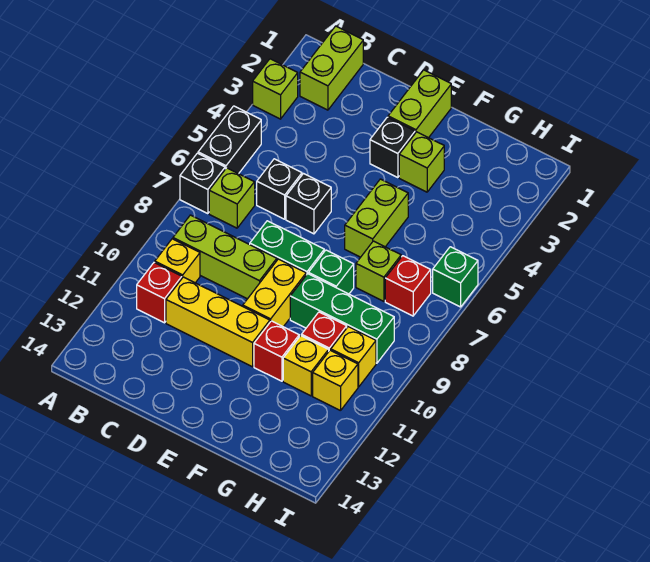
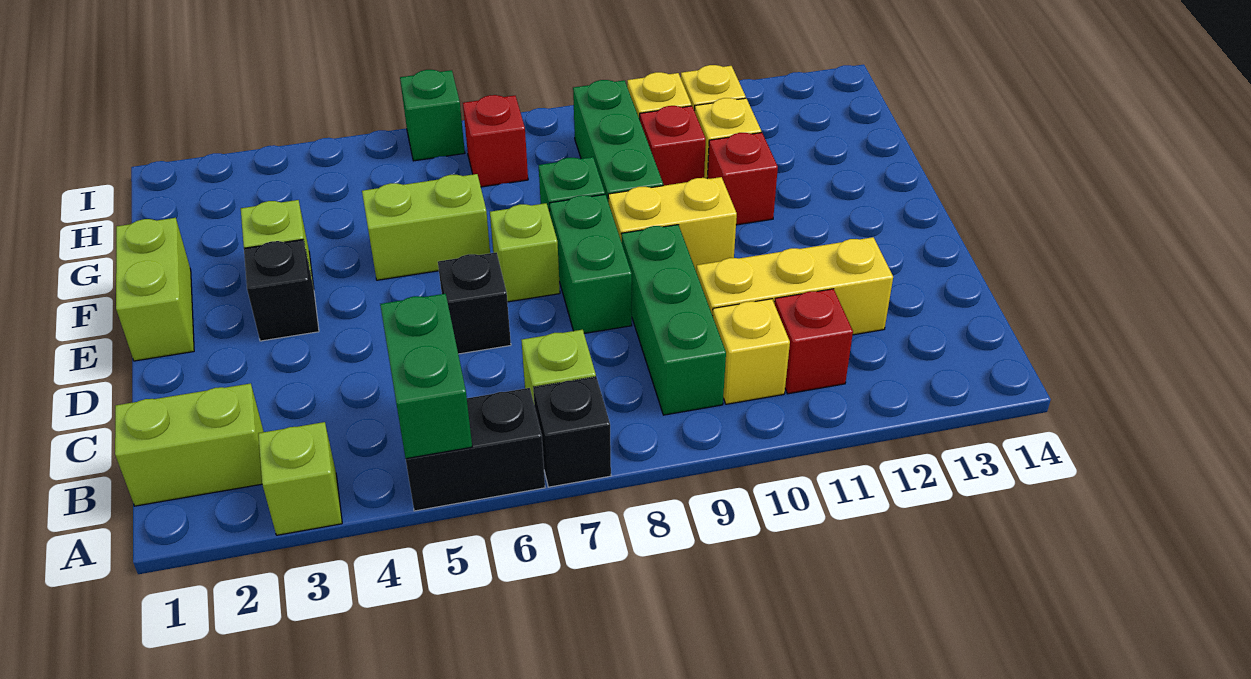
none -> green brick A5:B5 level 2
lime brick B9:D9 level 1 -> green brick B9:D9 level 1
black brick C6 level 1 -> none
yellow brick C11:E11 level 1 -> yellow brick C10:C12 level 1
lime brick E1:E2 level 1 -> lime brick E1:F1 level 1
lime brick G7 level 1 -> lime brick E7 level 1

